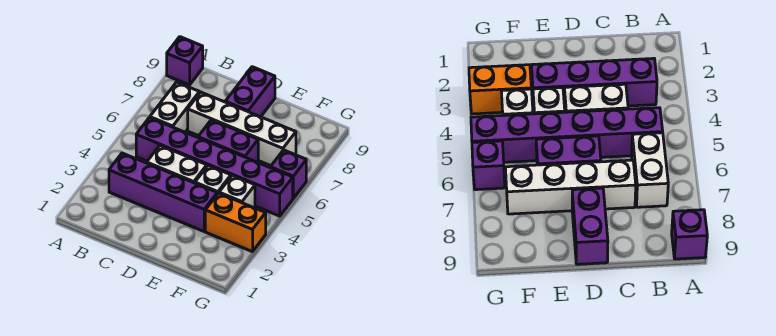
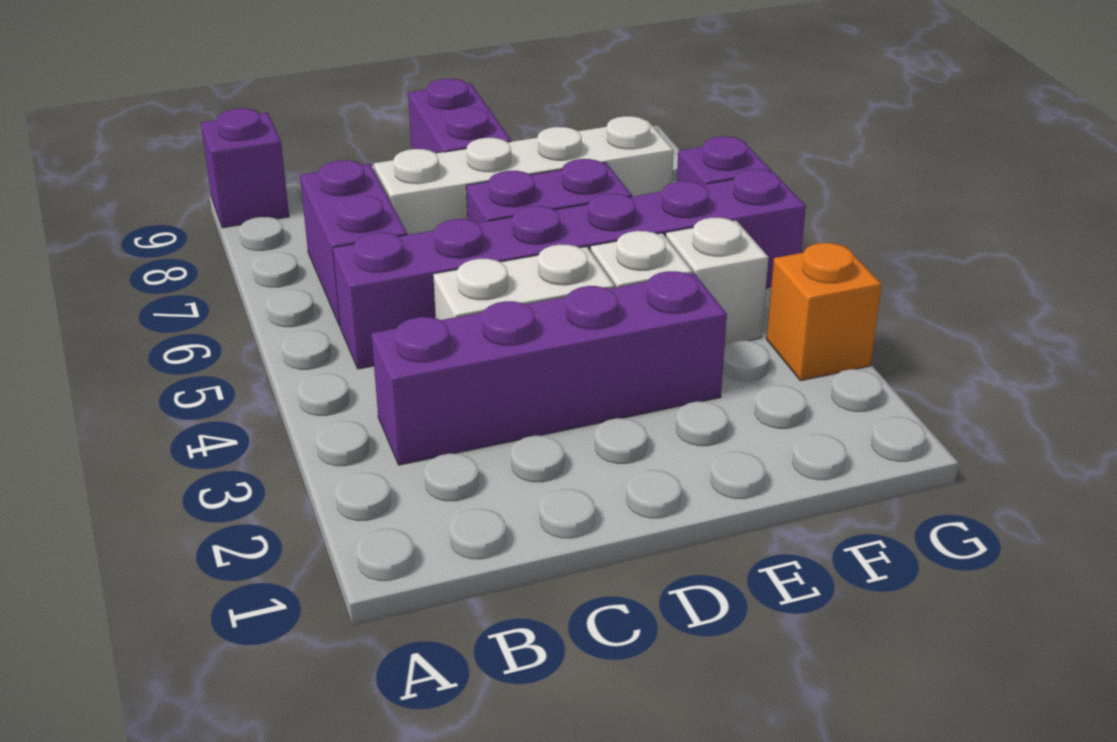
white brick B6:B7 level 1 -> purple brick B6:B7 level 1
orange brick F3:G3 level 1 -> orange brick G3 level 1

